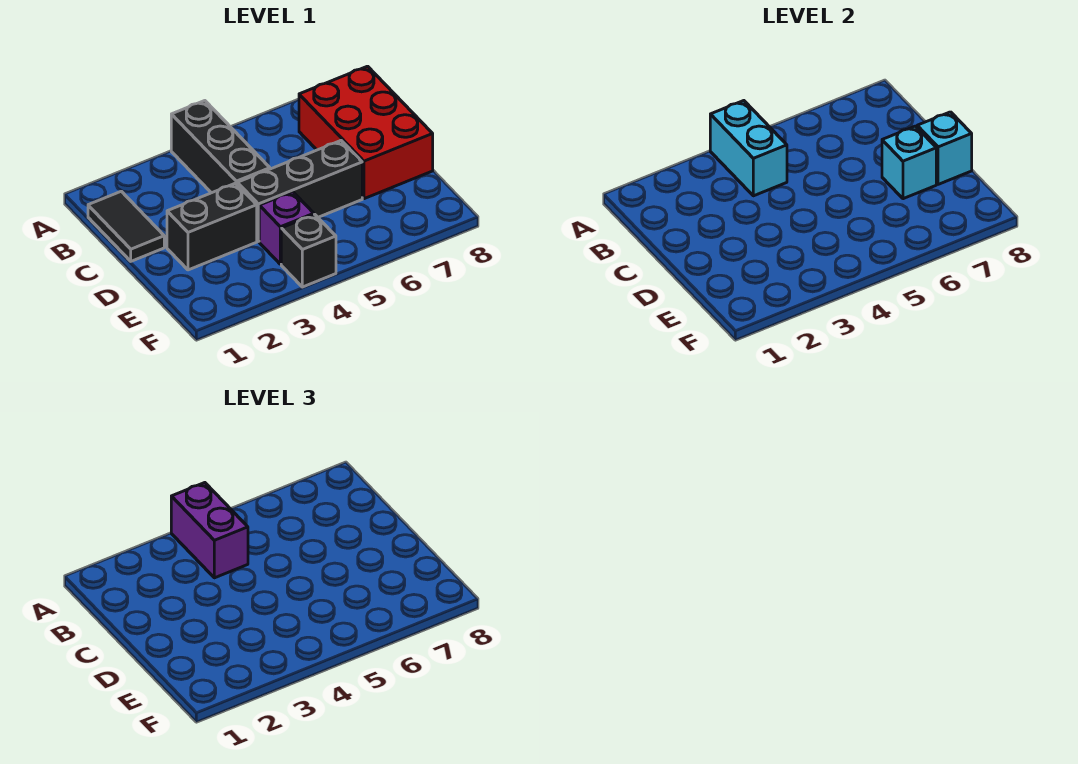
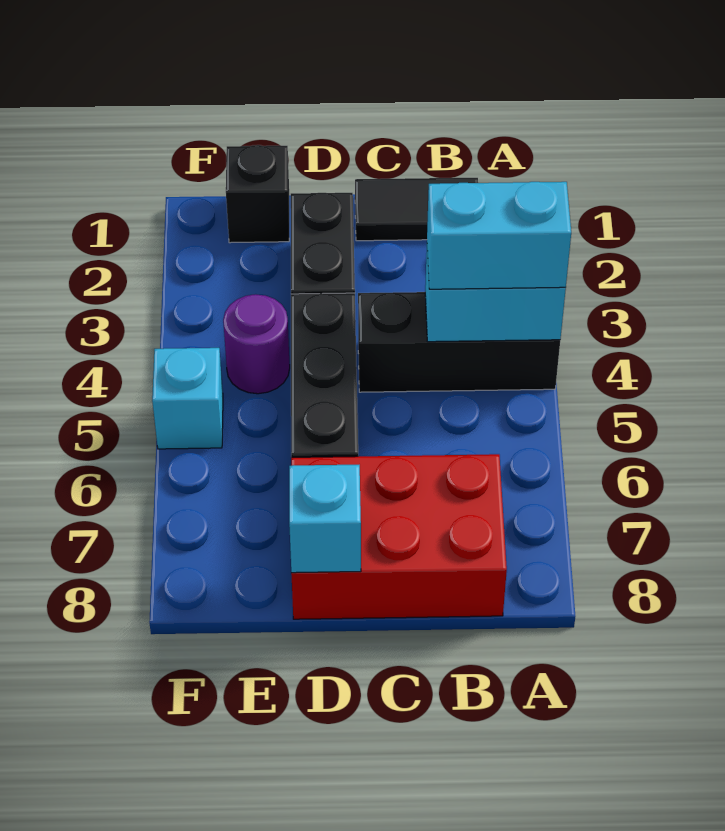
purple brick A4:B4 level 3 -> cyan brick A4:B4 level 3
cyan brick D7 level 2 -> cyan brick F5 level 1
purple brick E4 level 1 -> purple round brick E4 level 1
black brick F4 level 1 -> black brick E1 level 1

